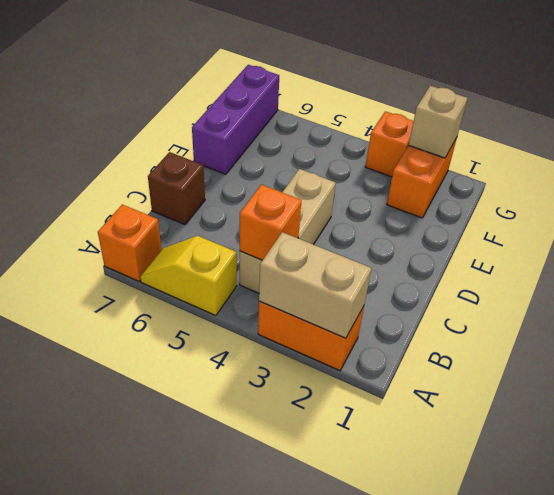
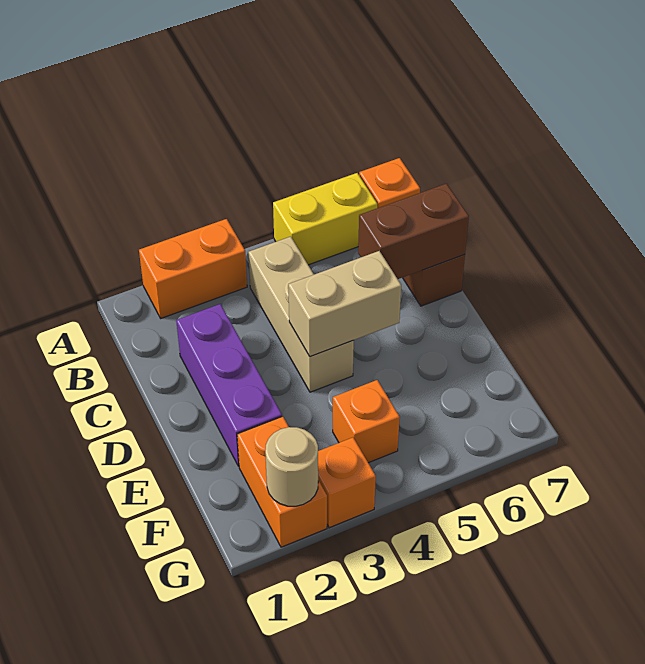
tan brick A2:A3 level 2 -> tan brick D4:D5 level 2
yellow slope A5:A6 level 1 top 5 -> yellow brick A5:A6 level 1
orange brick B4 level 2 -> orange brick F4 level 1
none -> brown brick C6:C7 level 2
purple brick E7:G7 level 1 -> purple brick C2:E2 level 1
tan brick G2 level 2 -> tan round brick G2 level 2

